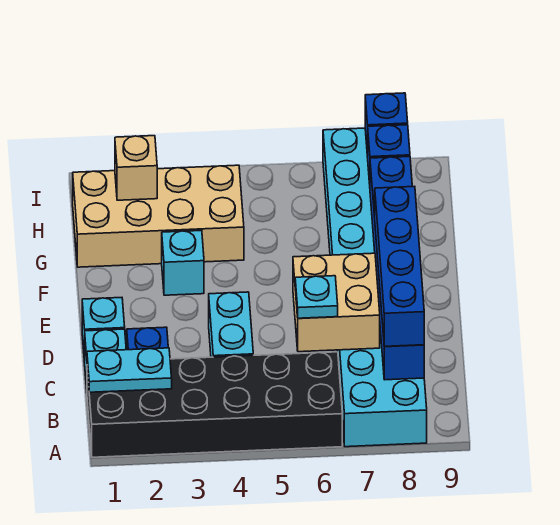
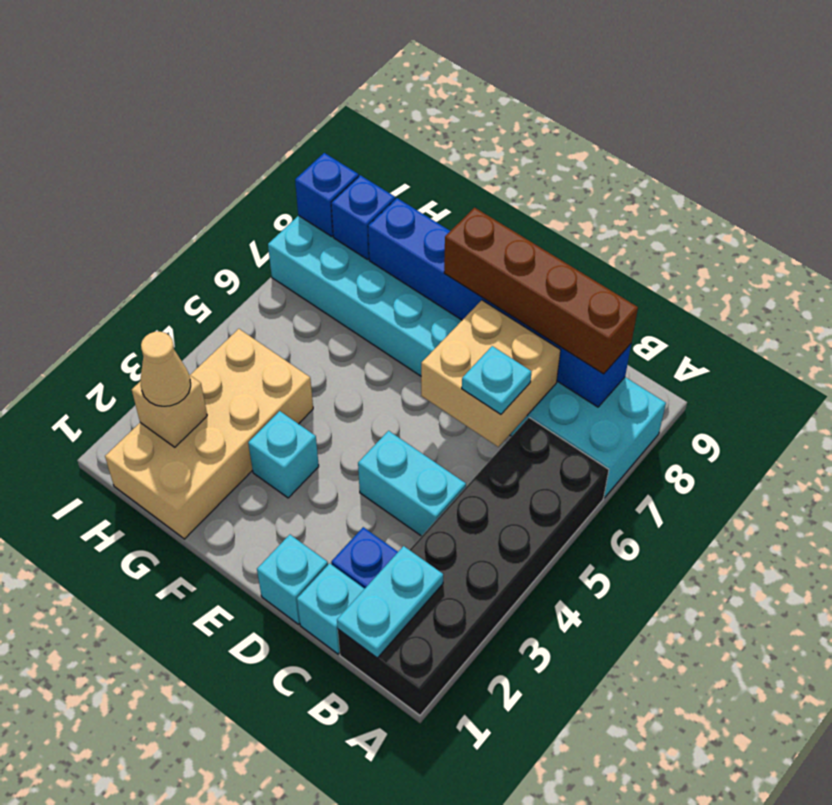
blue brick B8:E8 level 3 -> brown brick B8:E8 level 3
none -> tan cone H2 level 3

